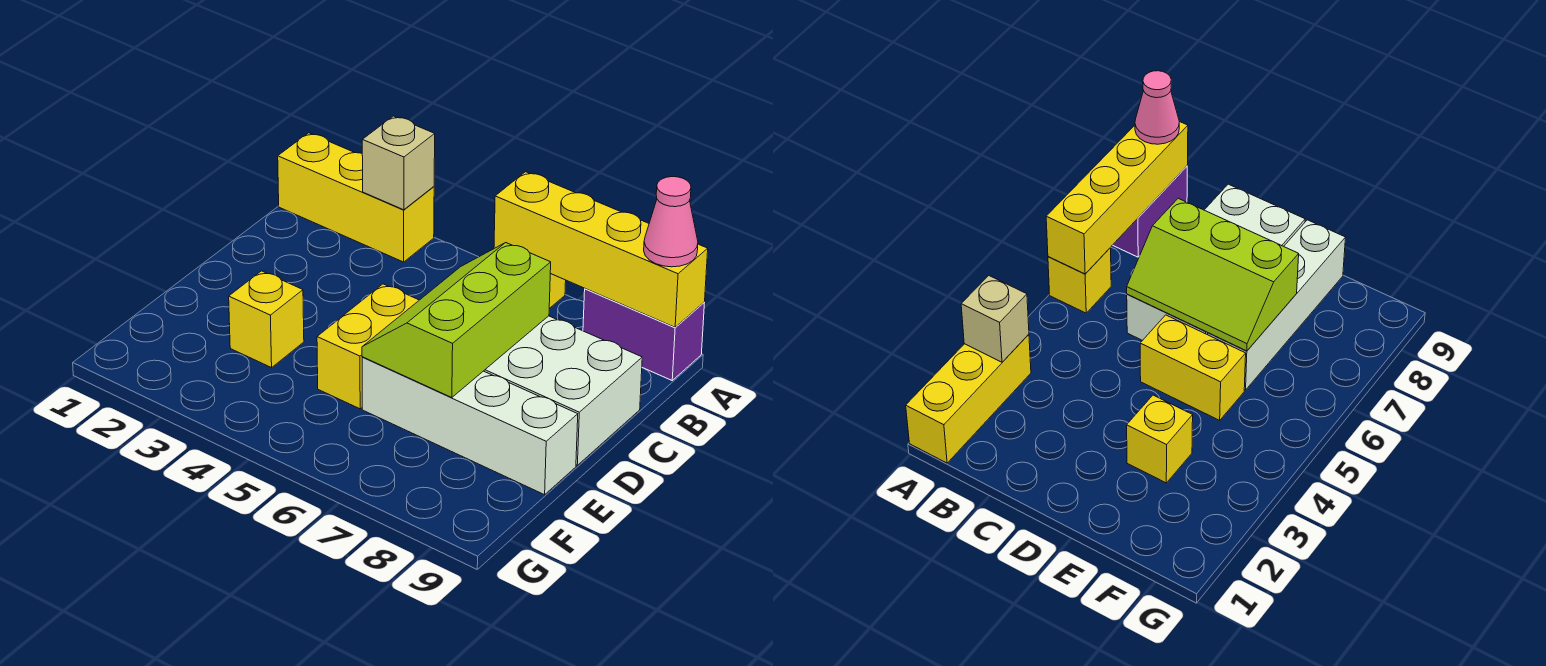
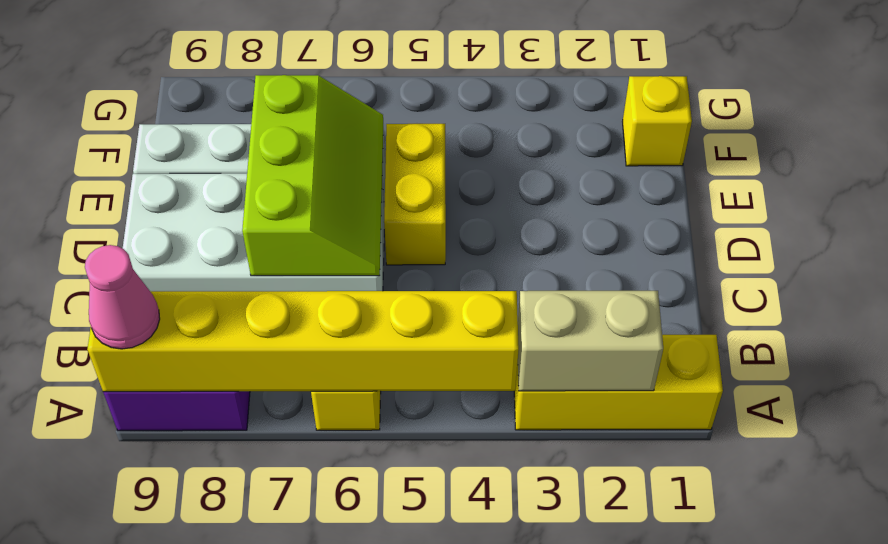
tan brick A3 level 2 -> tan brick A2:A3 level 2
yellow brick A6:A9 level 2 -> yellow brick A4:A9 level 2
yellow brick E3 level 1 -> yellow brick F1 level 1

